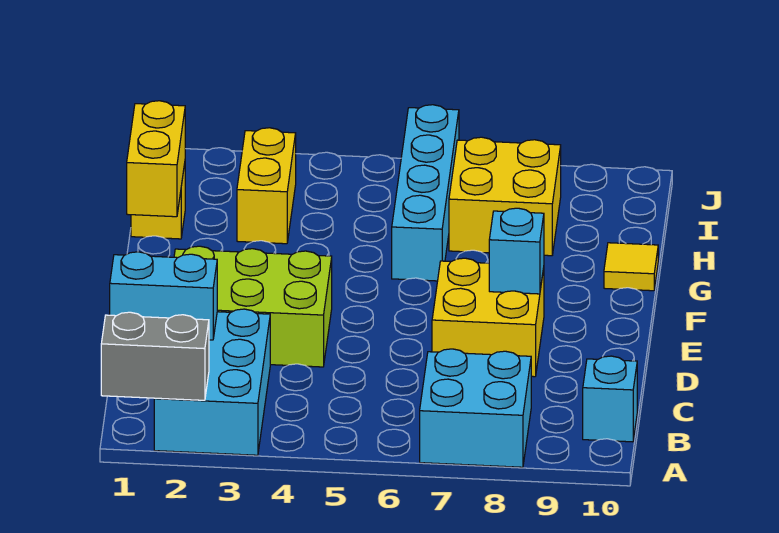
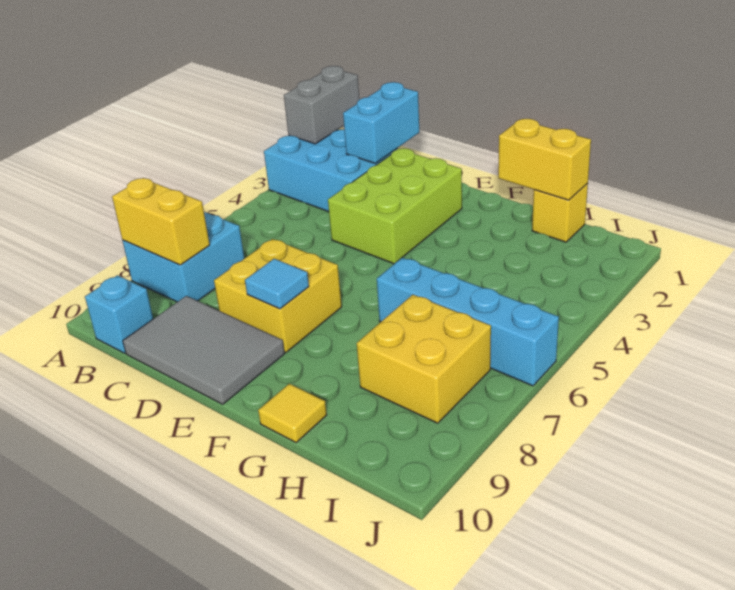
none -> grey tile C9:E10 level 1
cyan brick E8 level 2 -> cyan tile E8 level 2
yellow brick H3:I3 level 1 -> yellow brick A8:B8 level 2

